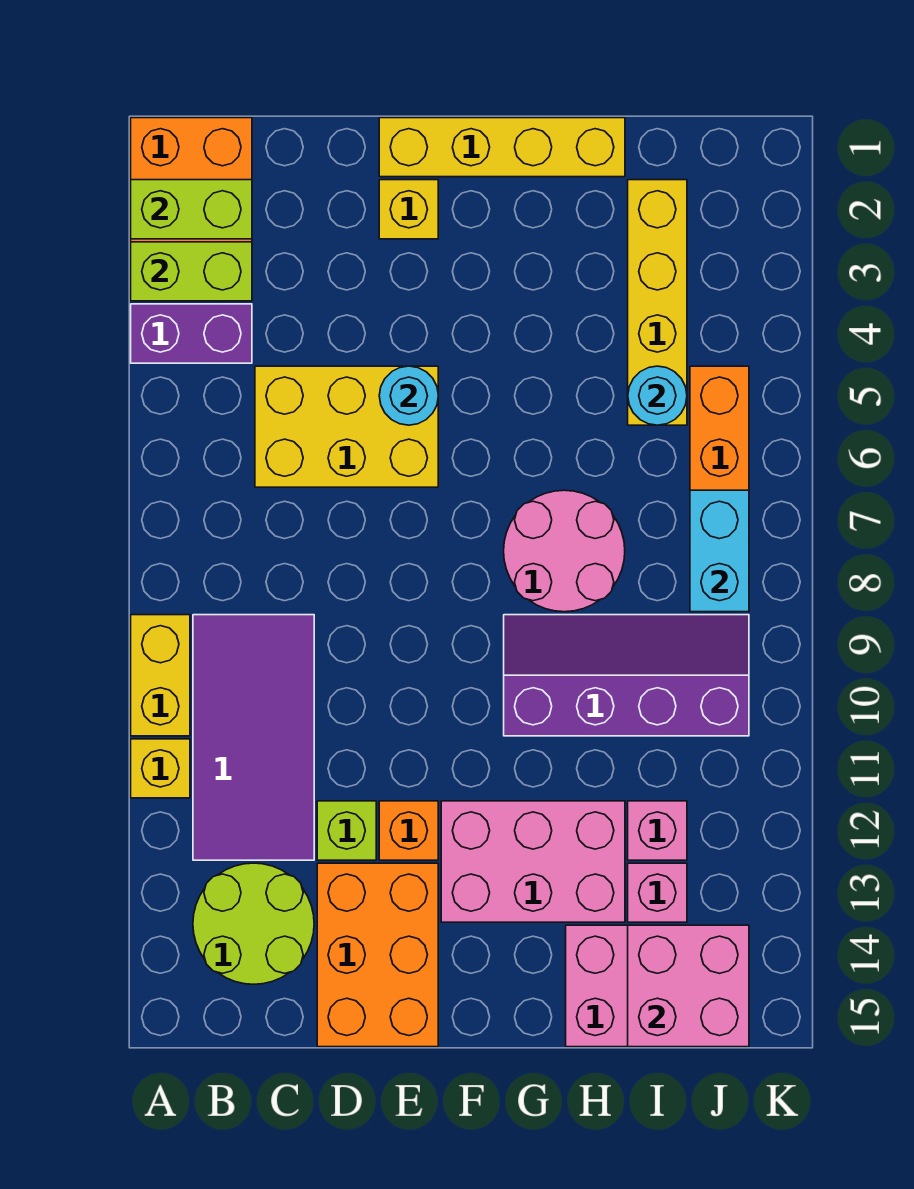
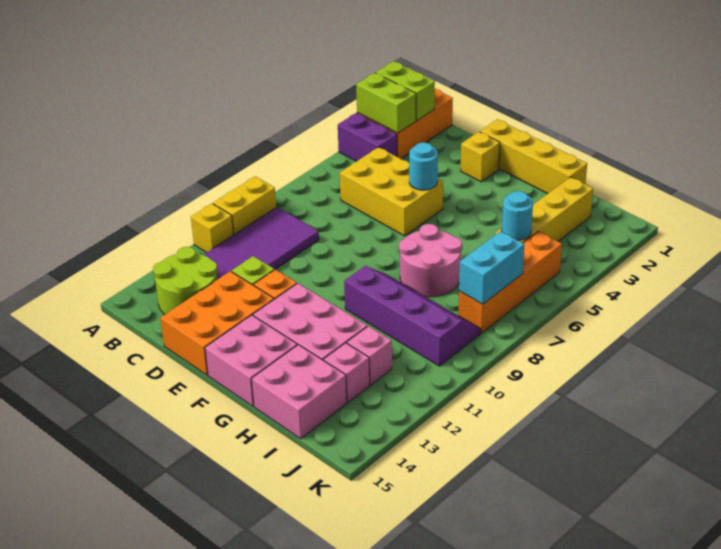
pink brick I14:J15 level 2 -> pink brick F14:G15 level 1

